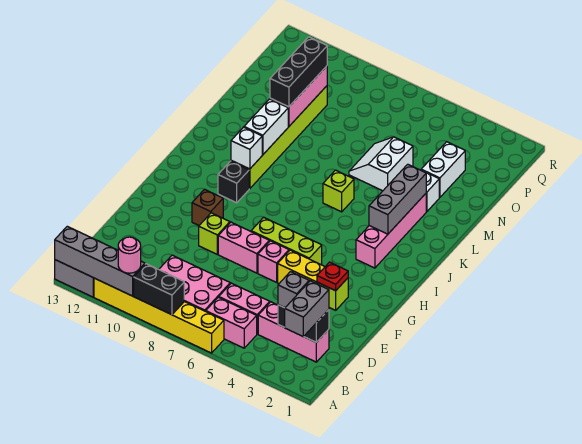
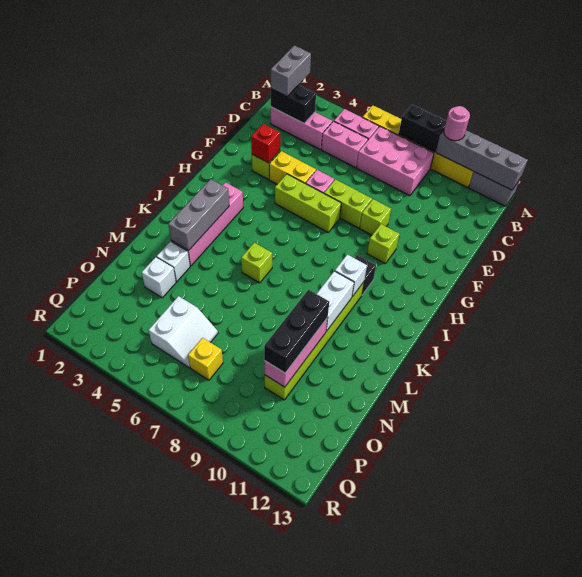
grey brick C3 level 3 -> none
red plate F3 level 2 -> red brick F3 level 2
pink brick F7:F8 level 1 -> lime brick F7:F8 level 1
brown brick G10 level 1 -> lime brick G10 level 1
white slope M5:N6 level 1 top 5 -> white slope O5:P6 level 1 top 5
white brick N3:O3 level 1 -> white brick N3 level 1
none -> yellow brick P7 level 1

